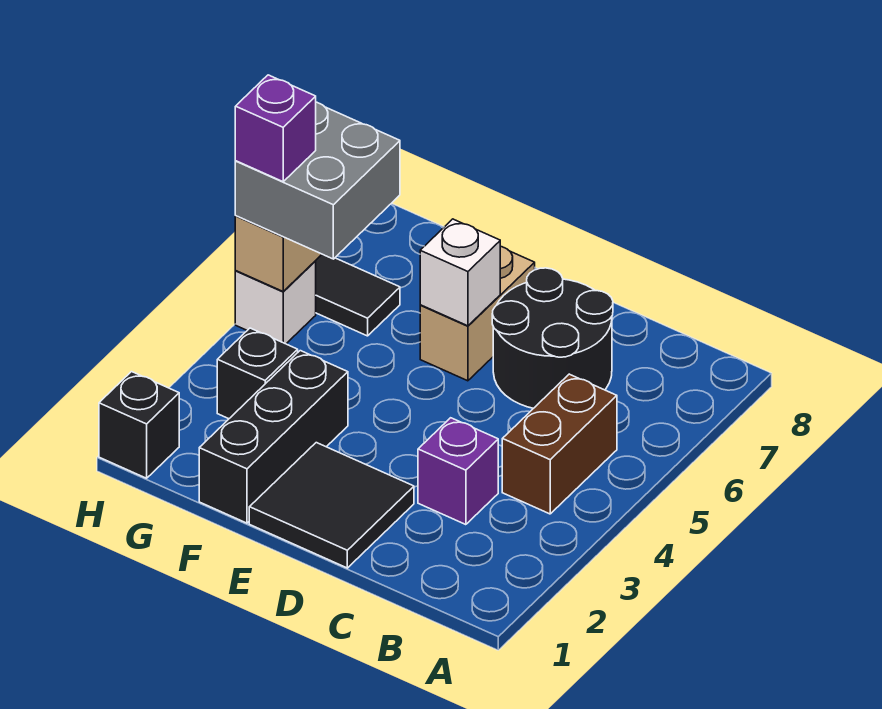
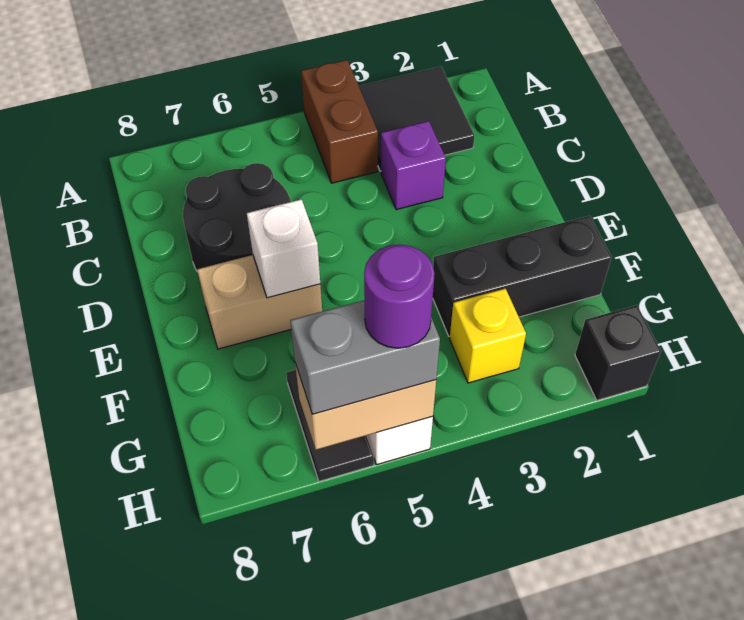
brown brick B4:B5 level 1 -> brown brick A4:B4 level 1
black tile D1:E2 level 1 -> black tile A2:B3 level 1
black brick G3 level 1 -> yellow brick G3 level 1
grey brick G5:H6 level 3 -> grey brick H5:H6 level 3
purple brick H5 level 4 -> purple round brick H5 level 4

